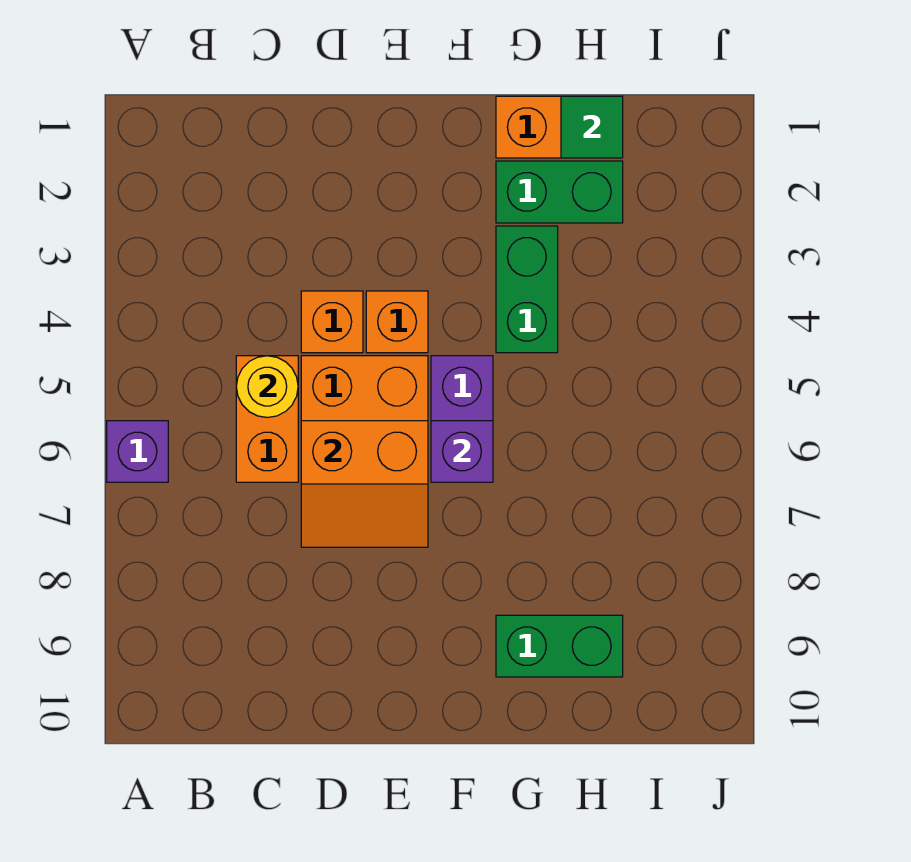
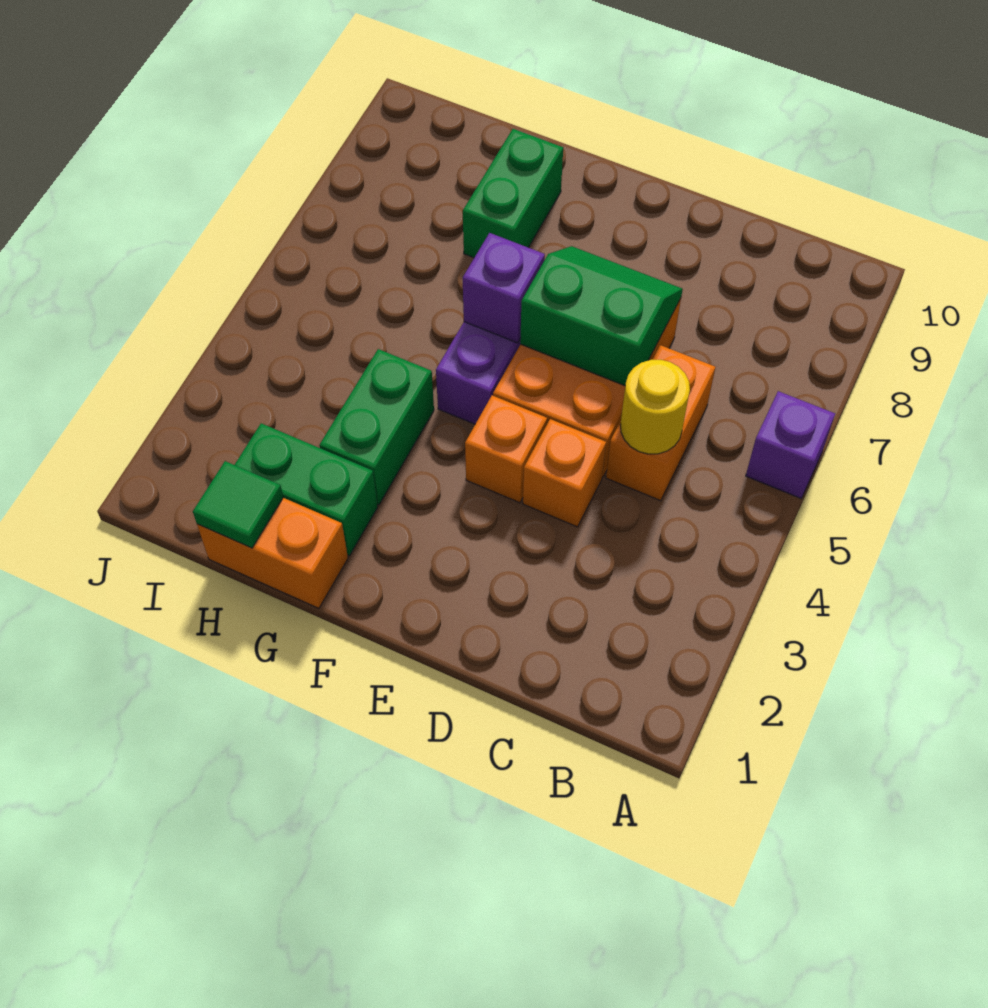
orange slope D6:E7 level 2 top 6 -> green slope D6:E7 level 2 top 6
green brick G9:H9 level 1 -> green brick G8:G9 level 1

